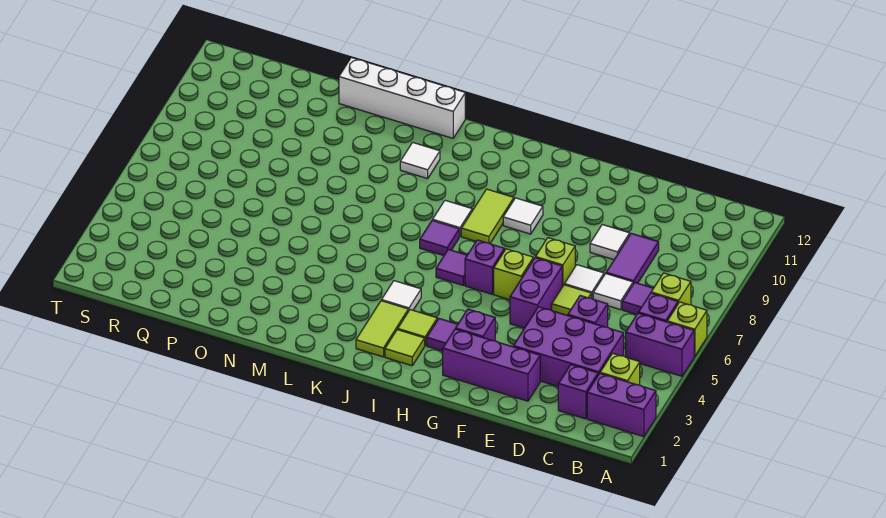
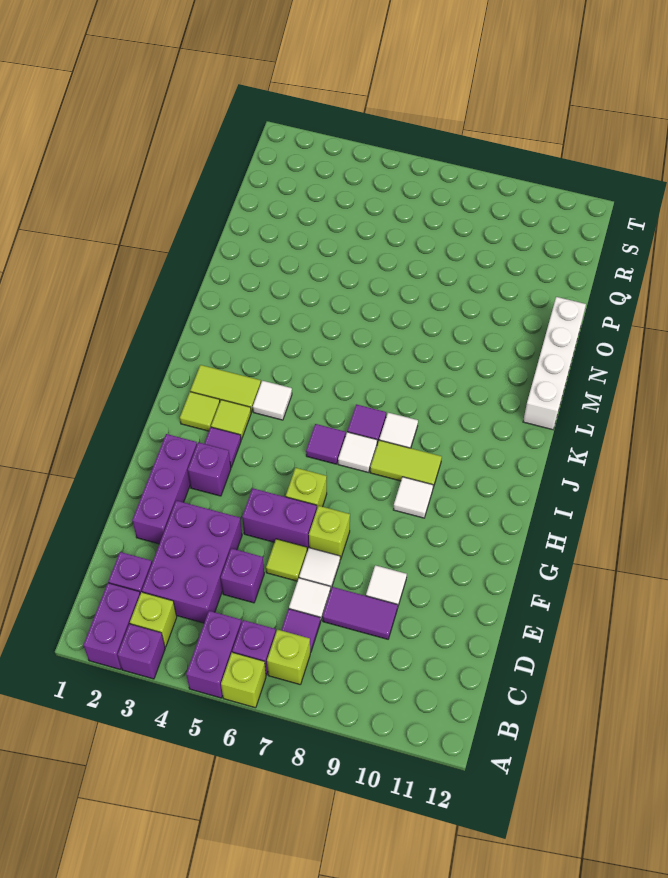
purple brick H6 level 1 -> purple brick A3 level 1
white tile L10 level 1 -> white tile I7 level 1

